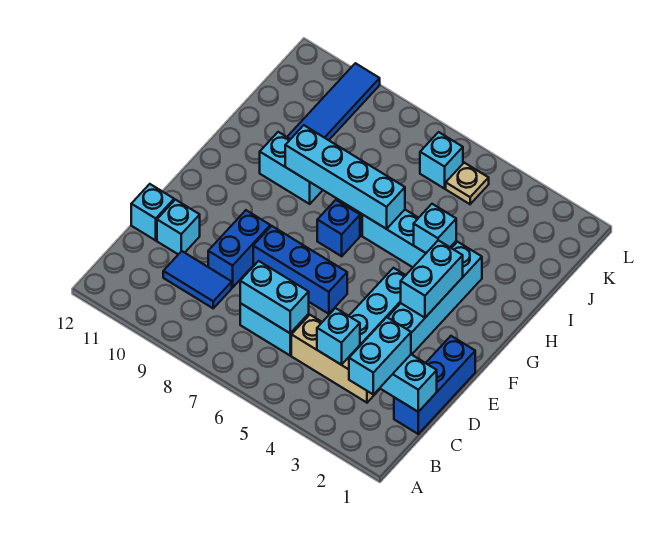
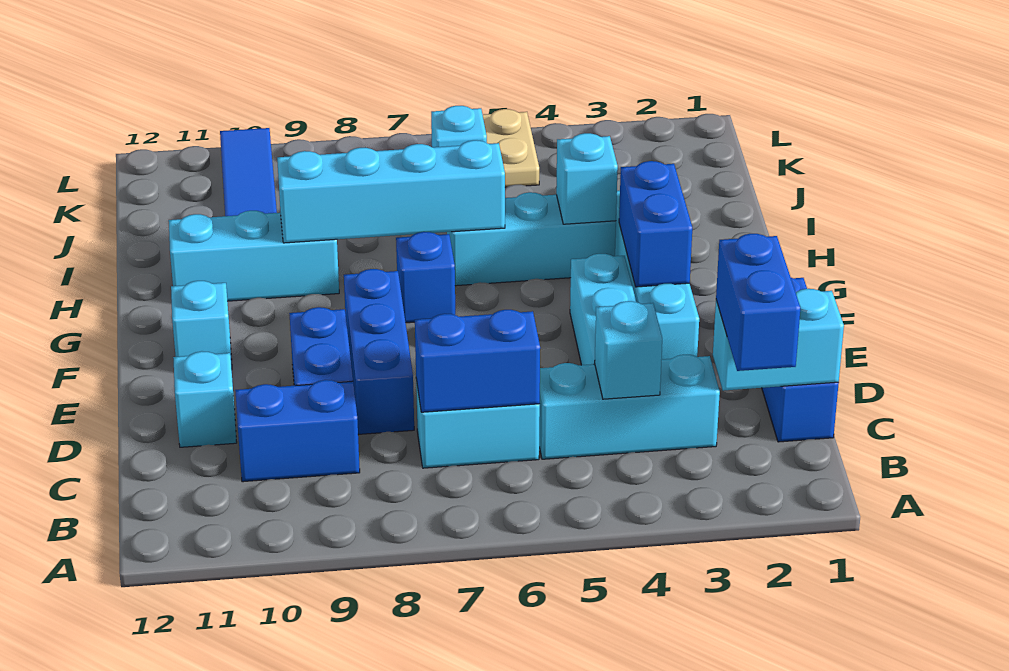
cyan brick B2:C2 level 3 -> blue brick B2:C2 level 3
tan brick C3:C5 level 1 -> cyan brick C3:C5 level 1
cyan brick C6:C7 level 2 -> blue brick C6:C7 level 2
blue tile C9:C10 level 1 -> blue brick C9:C10 level 1
cyan brick D12 level 1 -> cyan brick F11 level 1
blue brick E6:E8 level 1 -> blue brick D8:F8 level 1
cyan brick F3:G3 level 2 -> blue brick F3:G3 level 2
cyan brick H9:H10 level 1 -> cyan brick H9:H11 level 1
tan plate K5 level 1 -> tan plate K5:L5 level 1

